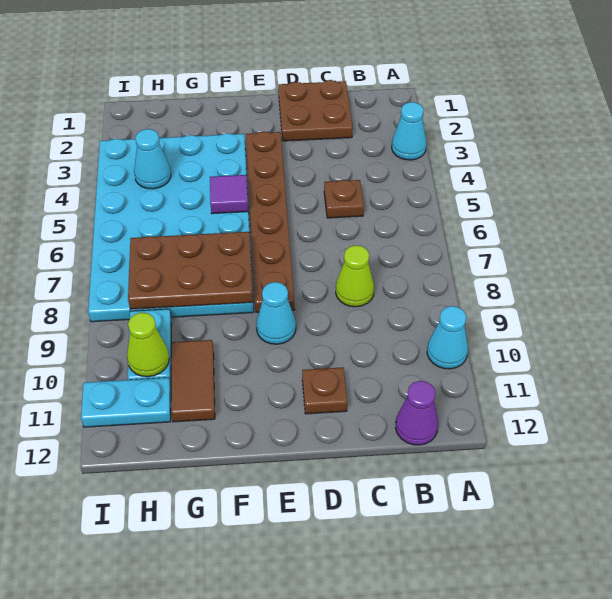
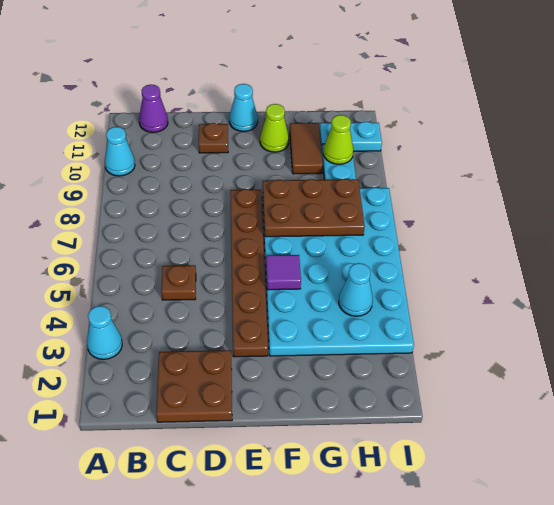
lime cone C8 level 1 -> lime cone F11 level 1
cyan cone E9 level 1 -> cyan cone E12 level 1

